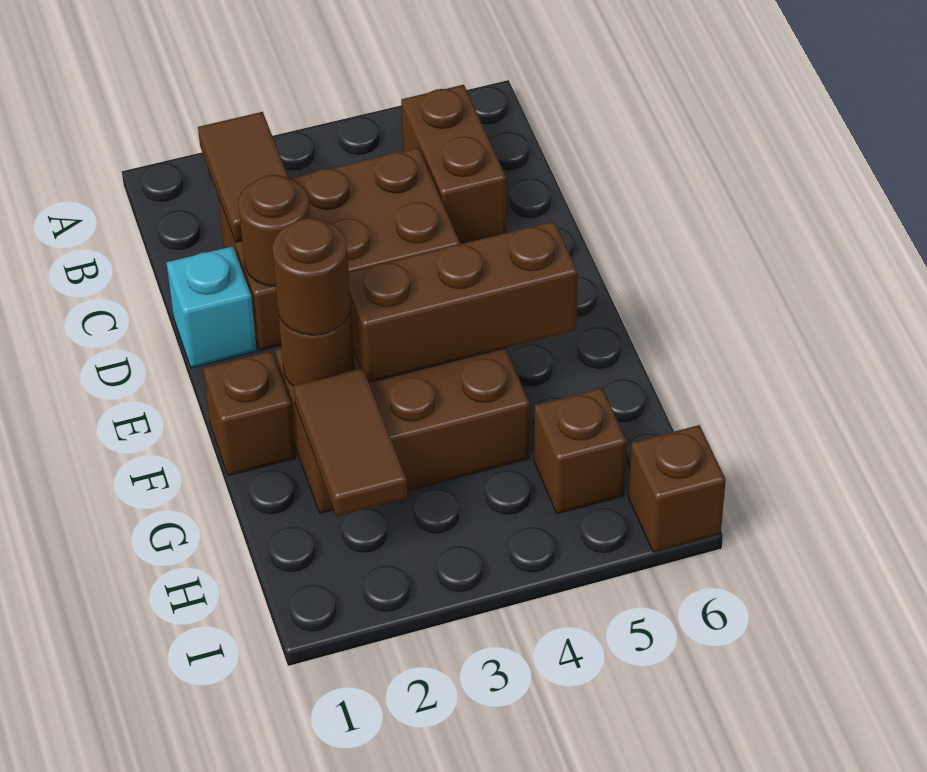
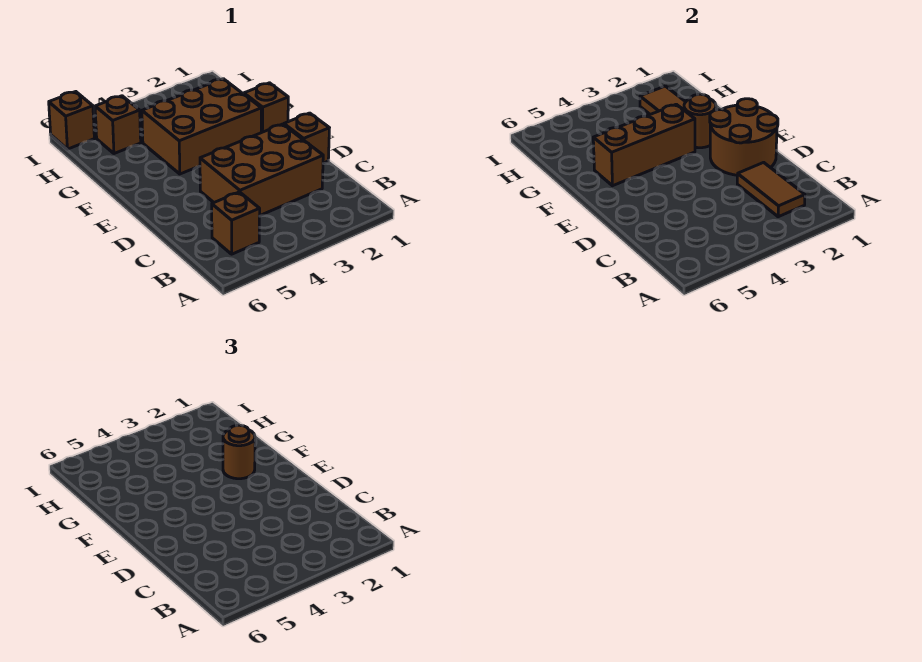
brown brick B5:C5 level 1 -> brown brick B5 level 1
cyan brick D1 level 1 -> brown brick D1 level 1
brown round brick D2 level 2 -> brown round brick D1:E2 level 2

